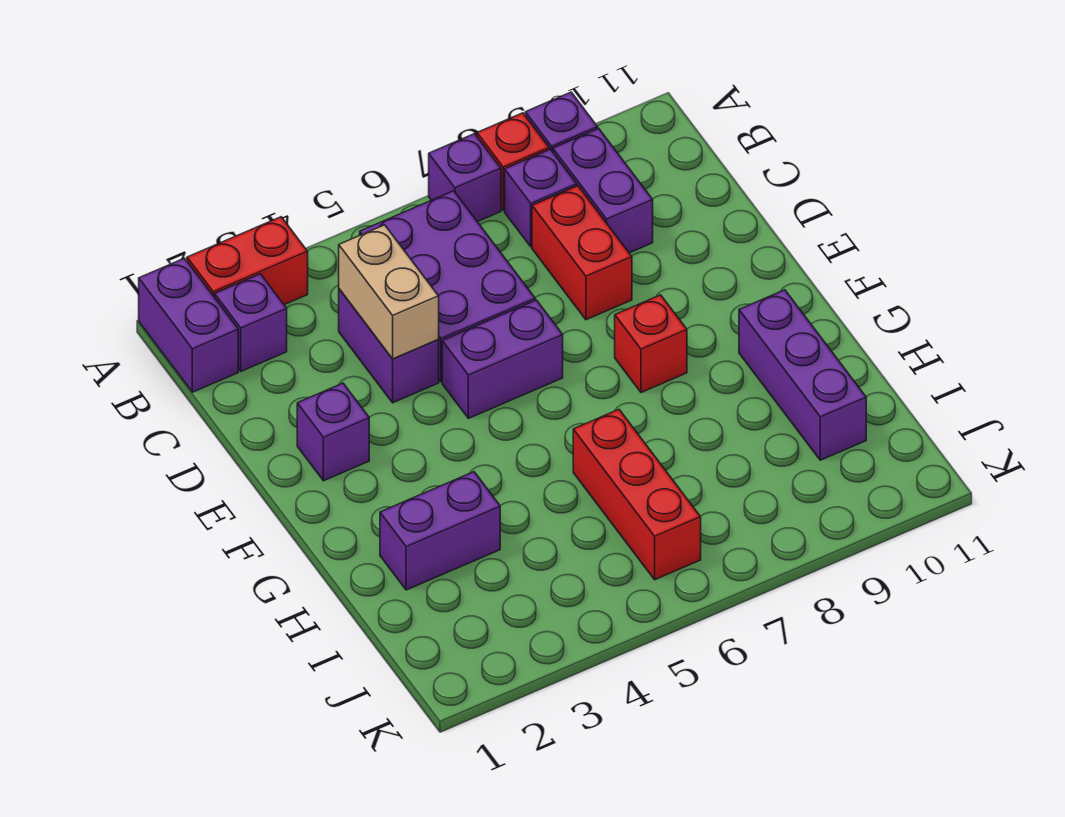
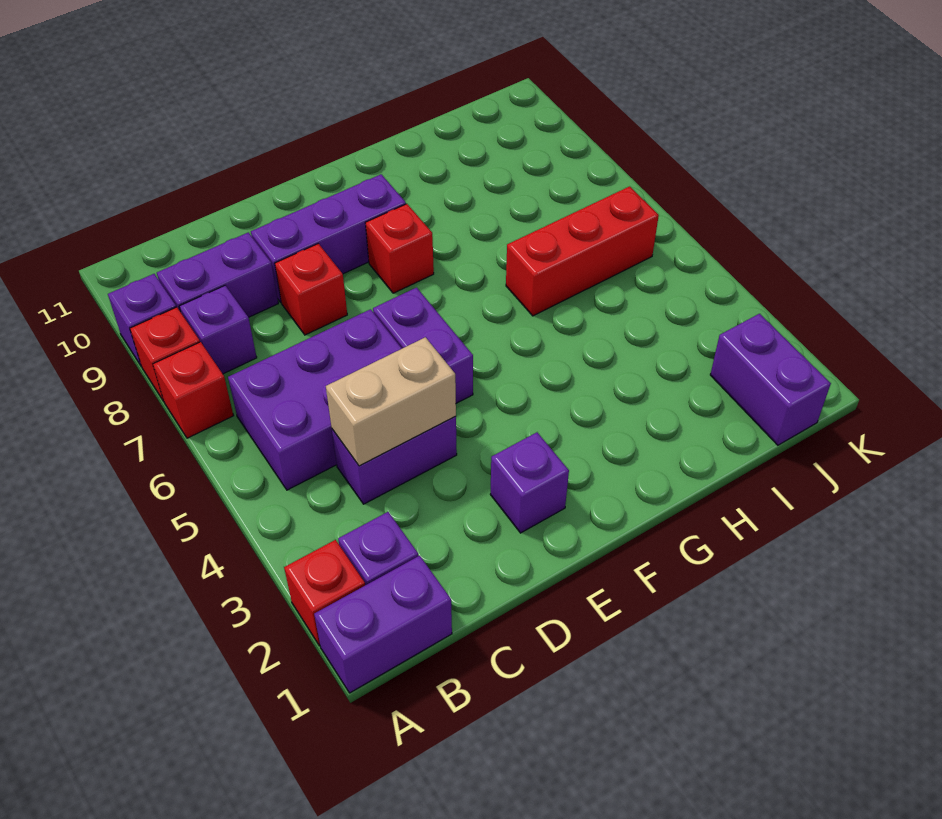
red brick A2:A3 level 1 -> red brick A2 level 1
purple brick A7 level 1 -> red brick A7 level 1
red brick C8:D8 level 1 -> red brick D8 level 1
purple brick G10:I10 level 1 -> purple brick D9:F9 level 1
purple brick H2:H3 level 1 -> purple brick J1:J2 level 1

